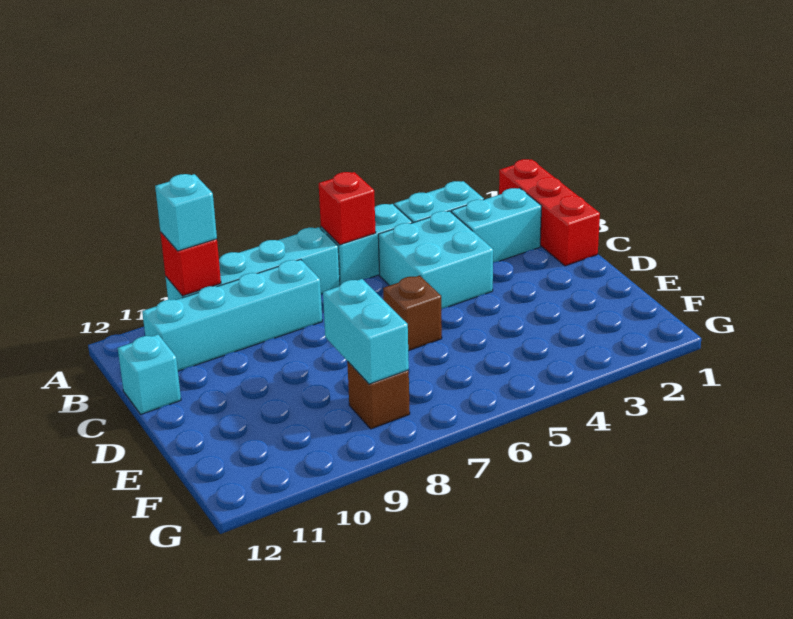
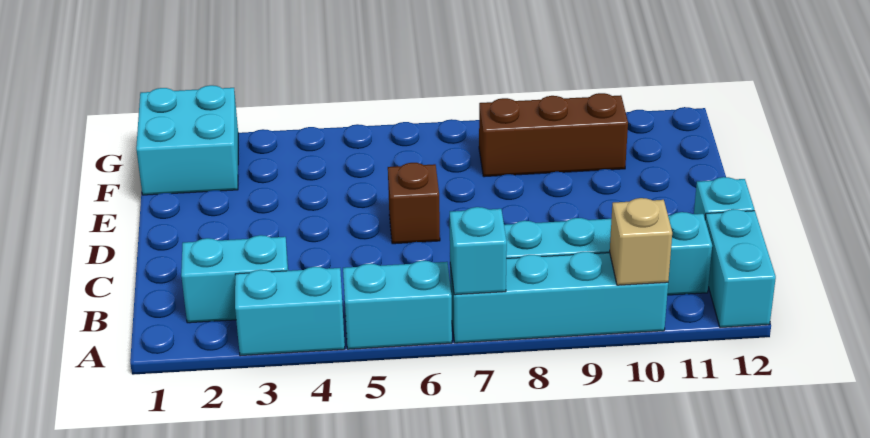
red brick A1:C1 level 1 -> none
red brick A6 level 2 -> none
red brick A10 level 2 -> tan brick A10 level 2
cyan brick A10 level 3 -> cyan brick A7 level 2
cyan brick B4:C5 level 1 -> cyan brick F1:G2 level 1
cyan brick E8:F8 level 2 -> cyan brick A12:B12 level 1
brown brick F8 level 1 -> brown brick F8:F10 level 1

